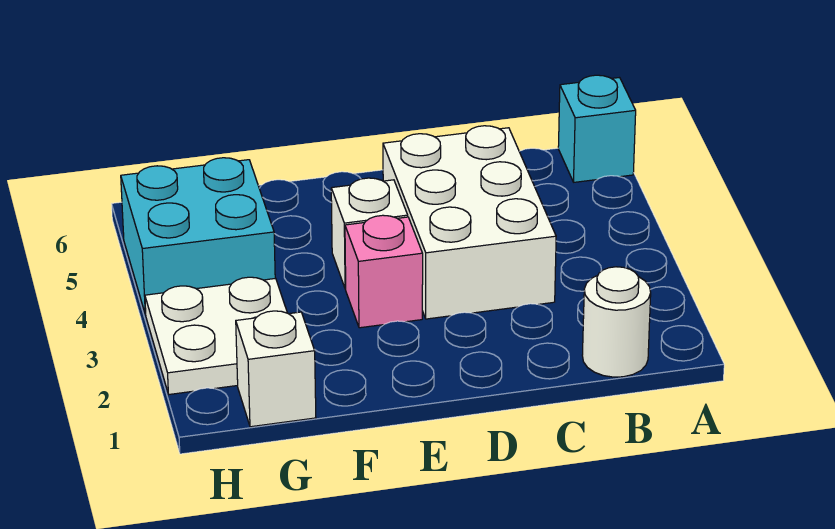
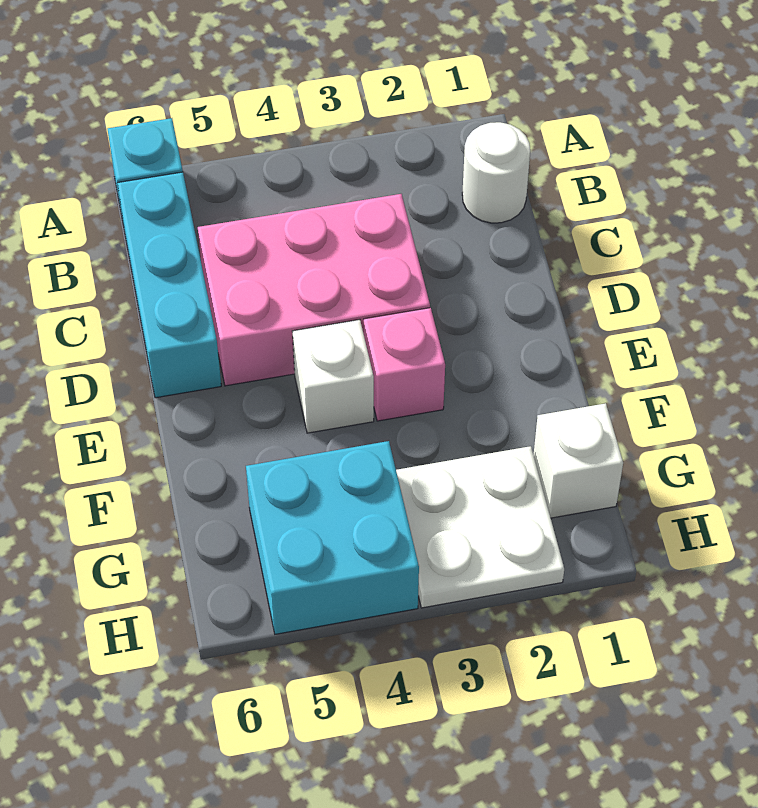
none -> cyan brick B6:D6 level 1
white brick C3:D5 level 1 -> pink brick C3:D5 level 1

